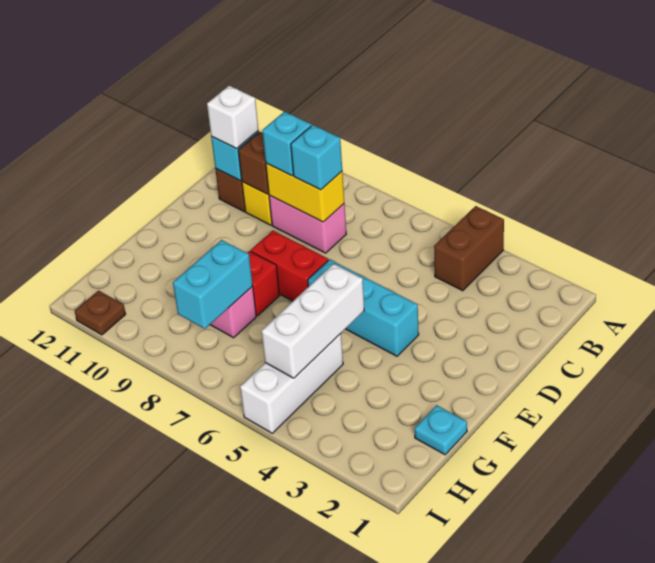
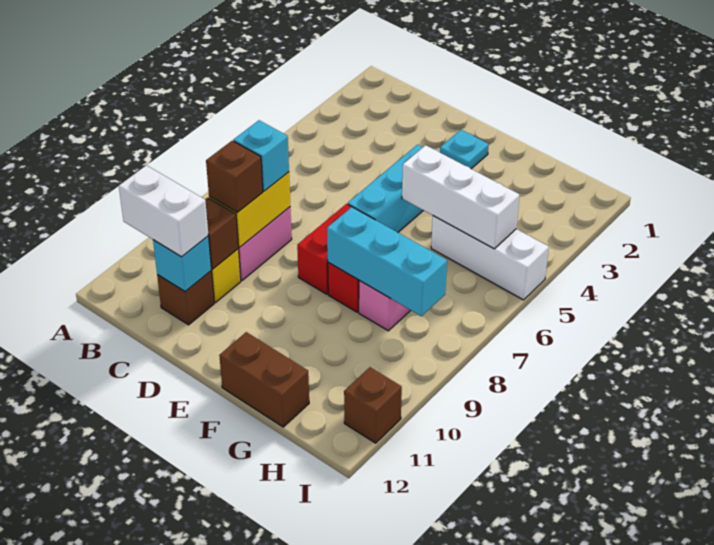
brown brick A4:B4 level 1 -> brown brick F12:G12 level 1
cyan brick C9 level 3 -> brown brick C9 level 3
white brick C11 level 3 -> white brick B11:C11 level 3
cyan plate G1 level 1 -> cyan plate E2 level 1
cyan brick G8:H8 level 2 -> cyan brick F8:H8 level 2
brown plate I11 level 1 -> brown brick I11 level 1

